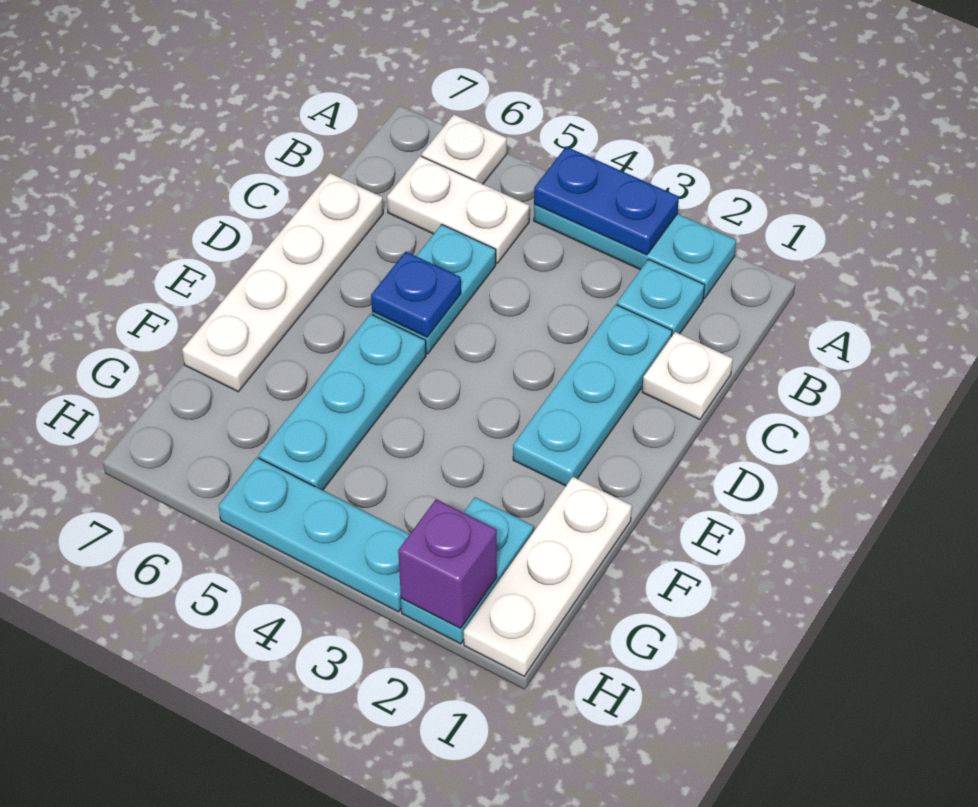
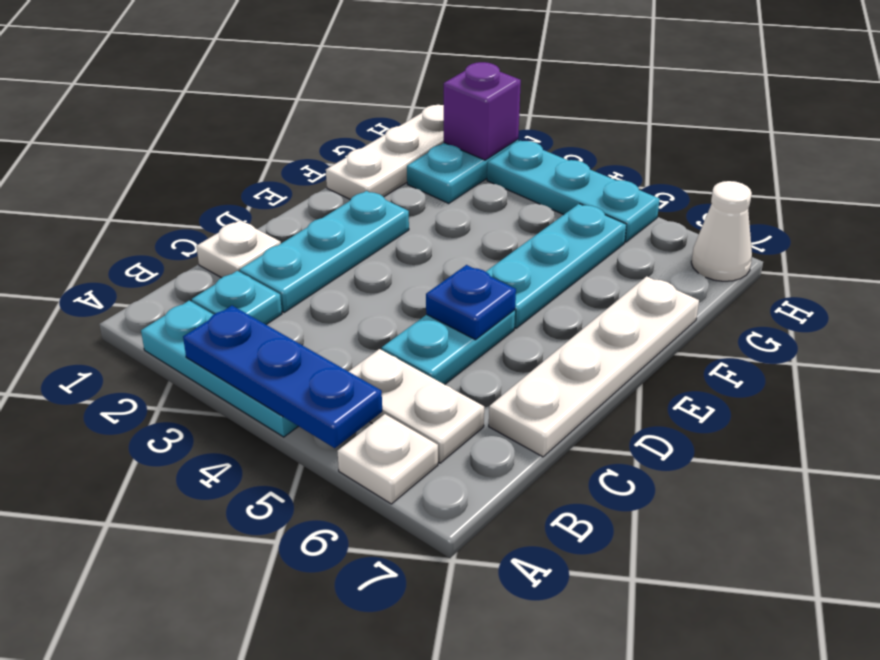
blue plate A3:A4 level 2 -> blue plate A3:A5 level 2
none -> white cone H7 level 1

